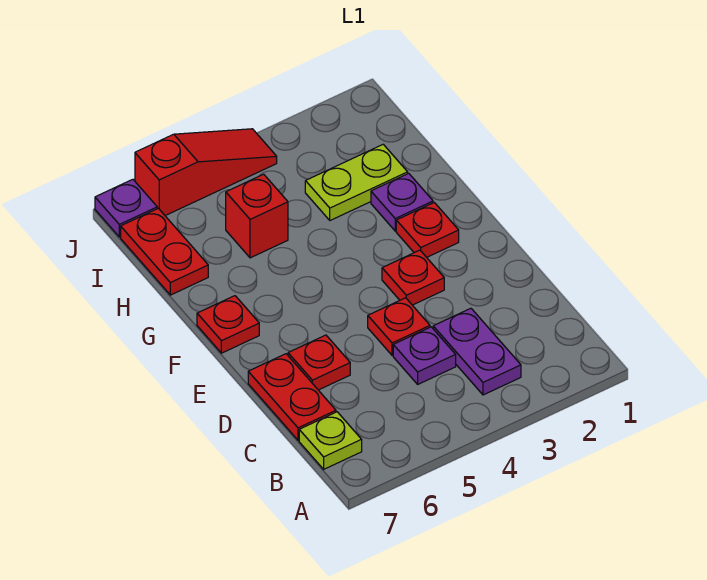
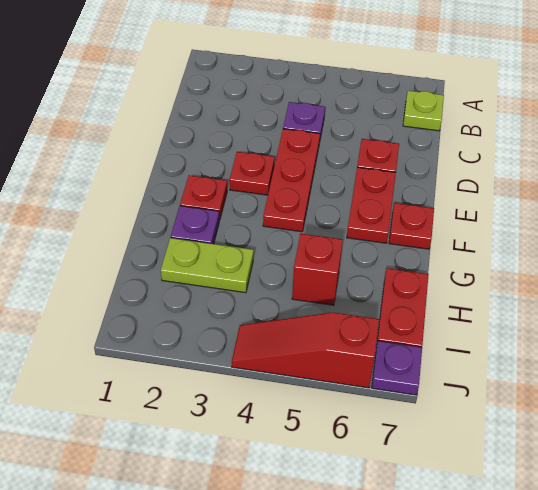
purple plate B3:C3 level 1 -> none
red plate C7:D7 level 1 -> red plate E6:F6 level 1
red plate D4 level 1 -> red plate D4:F4 level 1

